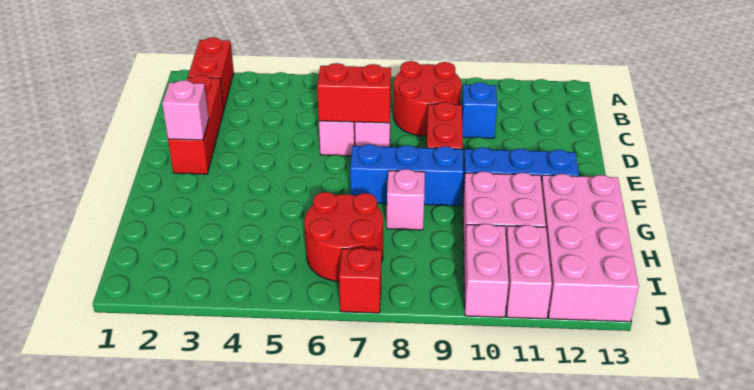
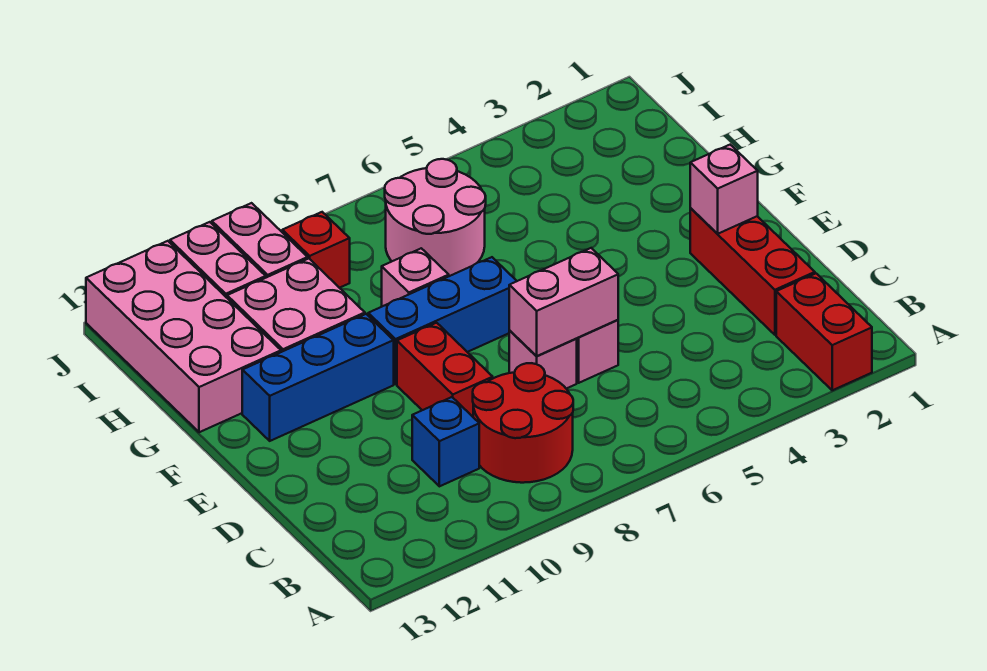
red brick D6:D7 level 2 -> pink brick D6:D7 level 2
red round brick H6:I7 level 1 -> pink round brick H6:I7 level 1
red brick J7 level 1 -> red brick I9 level 1

